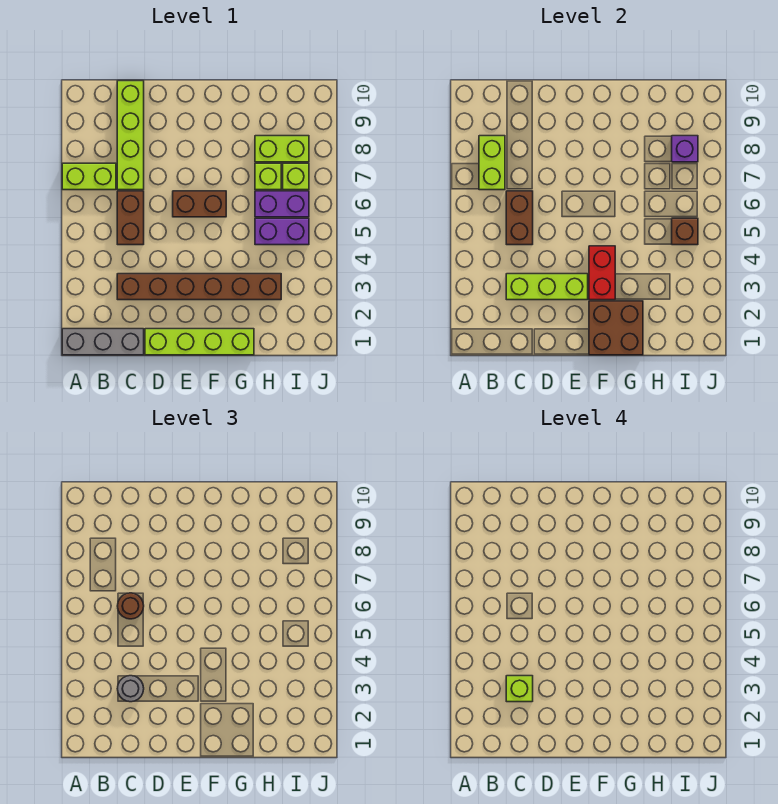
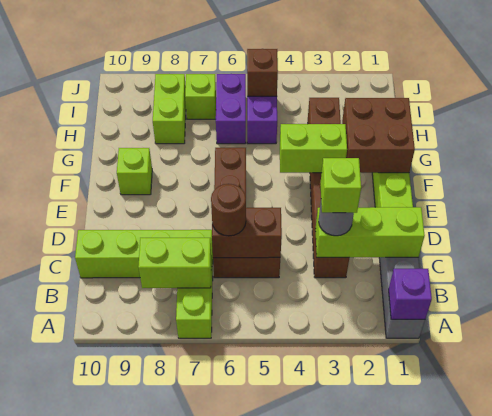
lime brick C3:E3 level 2 -> lime brick C1:C3 level 2
red brick F3:F4 level 2 -> lime brick F3:F4 level 2
lime brick H7 level 1 -> lime brick F9 level 1
purple brick I8 level 2 -> purple brick A1 level 2

